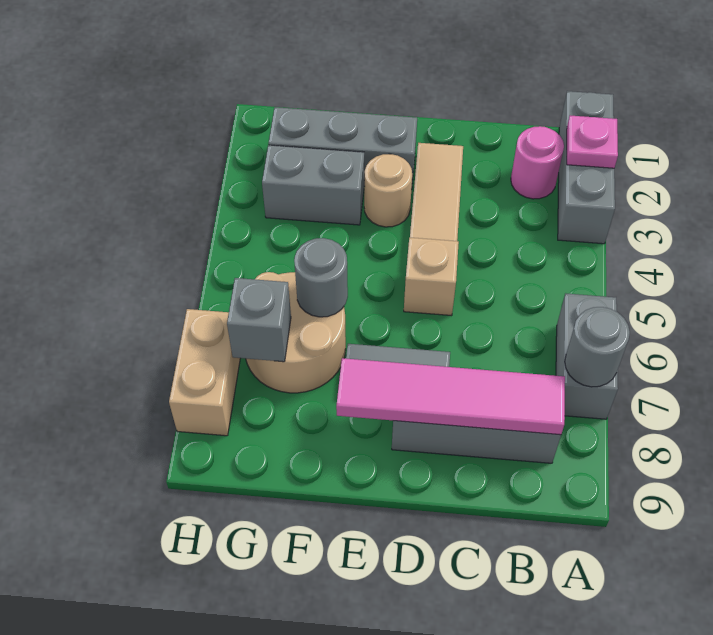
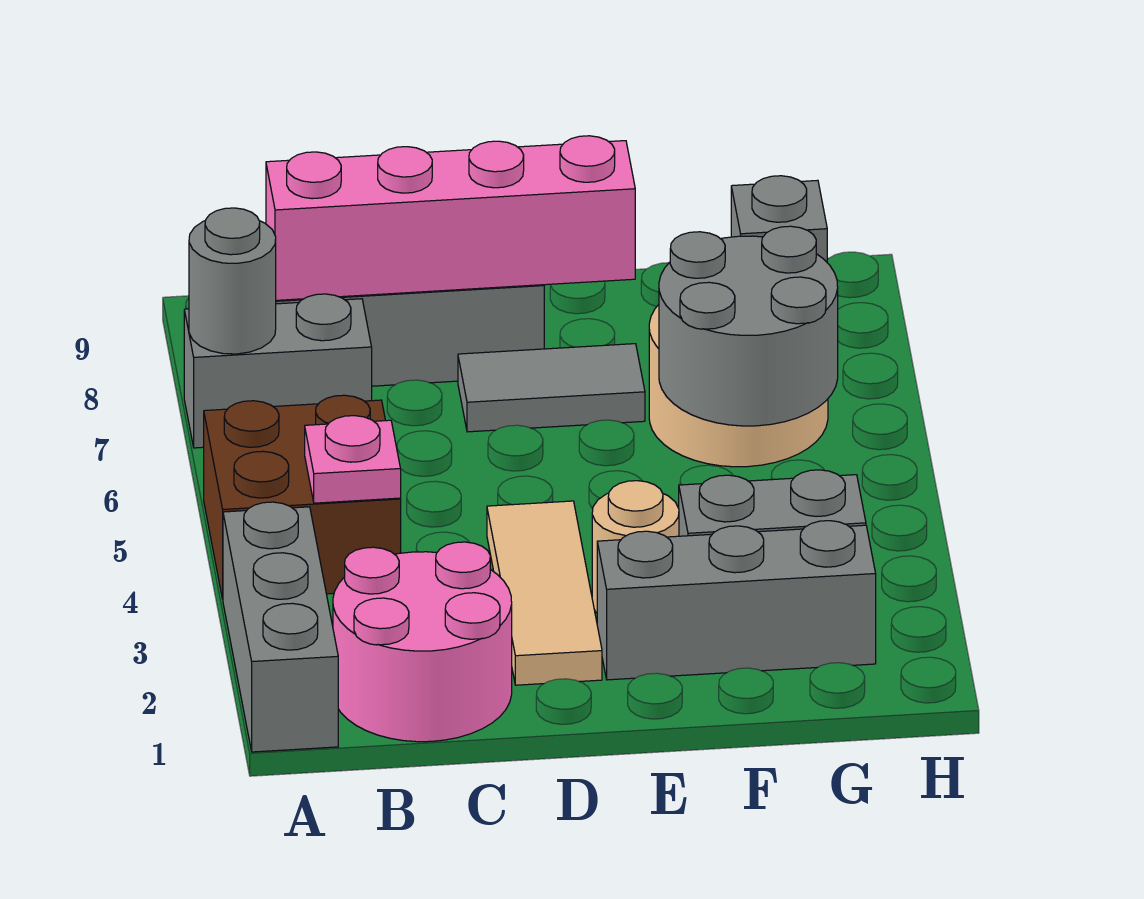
pink plate A2 level 2 -> pink plate B4 level 2
none -> brown brick A4:B5 level 1
grey brick A6:A7 level 1 -> grey brick A7:B7 level 1
pink round brick B2 level 1 -> pink round brick B1:C2 level 1
pink tile B8:E8 level 2 -> pink brick B8:E8 level 2
tan brick D5 level 1 -> none
grey round brick F6 level 2 -> grey round brick F5:G6 level 2
tan brick H7:H8 level 1 -> none

